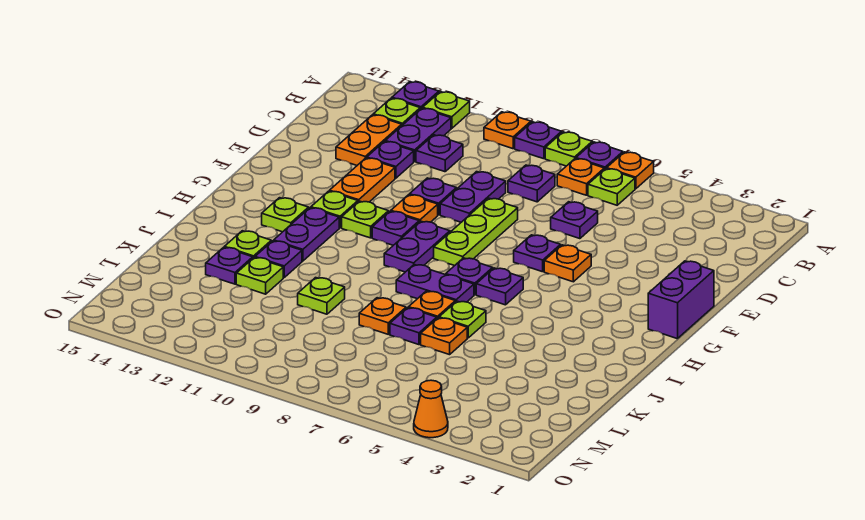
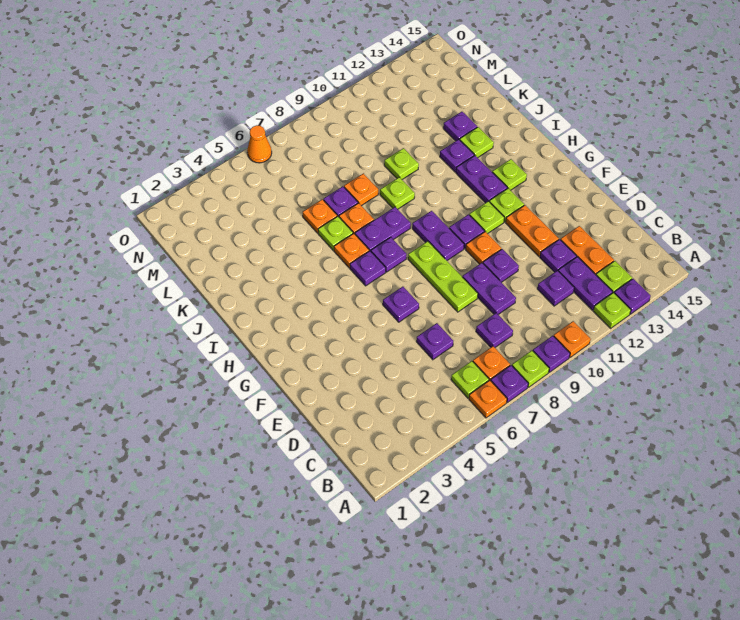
purple brick F1:G1 level 1 -> none
orange plate F5 level 1 -> orange plate I6 level 1
lime plate K12 level 1 -> lime plate J9 level 1
orange cone O4 level 1 -> orange cone O6 level 1

